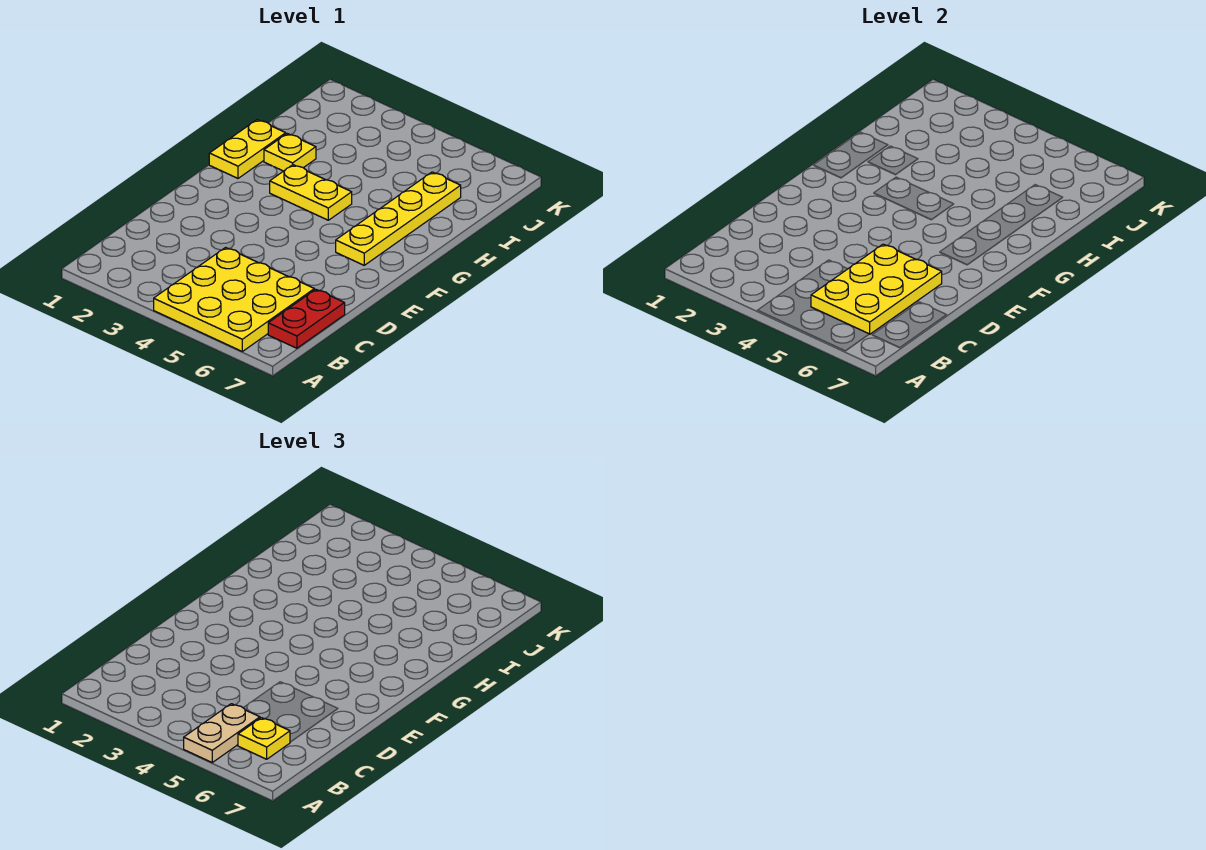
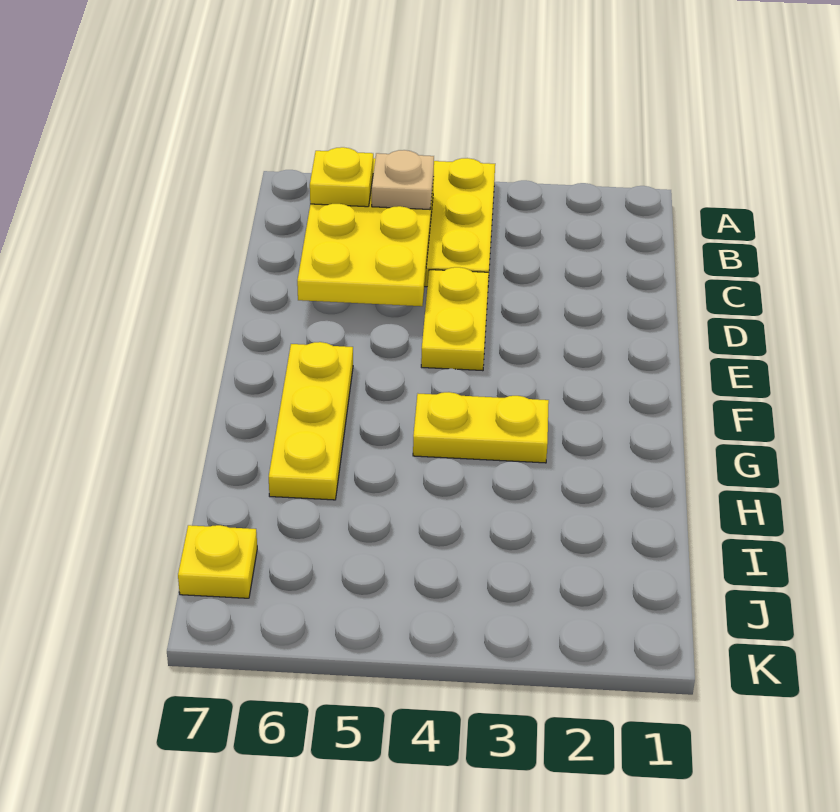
tan plate A5:B5 level 3 -> tan plate B5 level 3
red plate B7:C7 level 1 -> none
yellow plate F6:I6 level 1 -> yellow plate F6:H6 level 1
yellow plate G1:H1 level 1 -> yellow plate D4:E4 level 1
yellow plate H2 level 1 -> yellow plate J7 level 1

